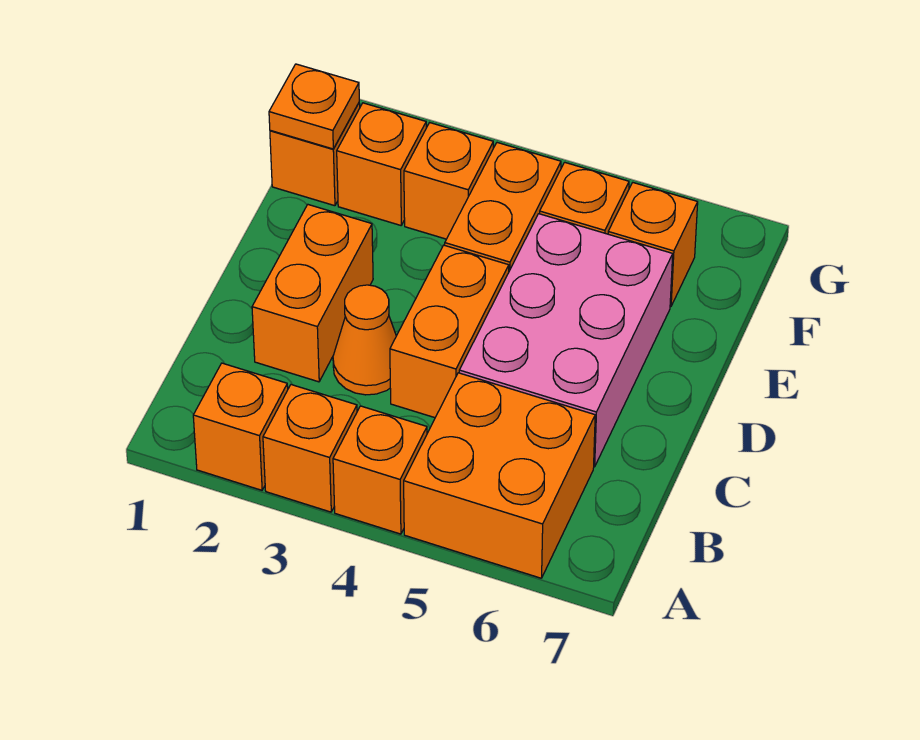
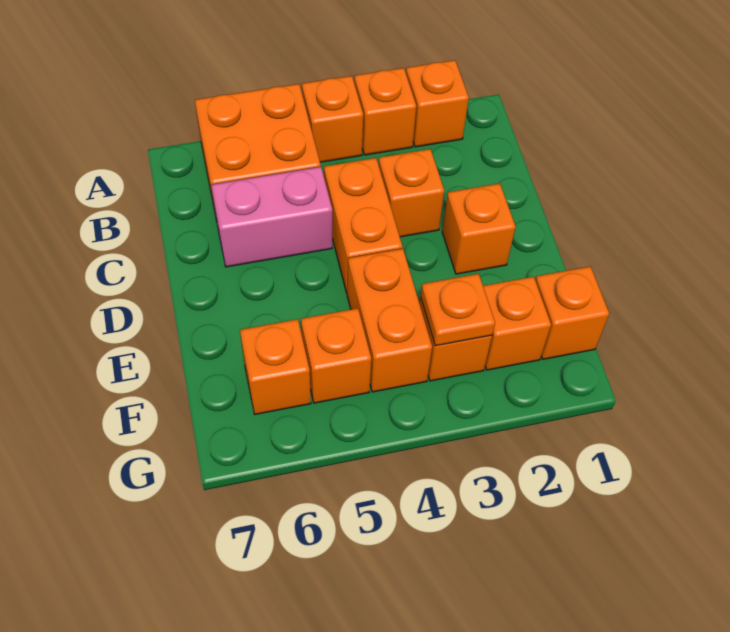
orange brick C2:D2 level 1 -> orange brick D2 level 1
orange cone C3 level 1 -> orange brick C3 level 1
pink brick C5:E6 level 1 -> pink brick C5:C6 level 1
orange plate F1 level 2 -> orange plate F3 level 2

